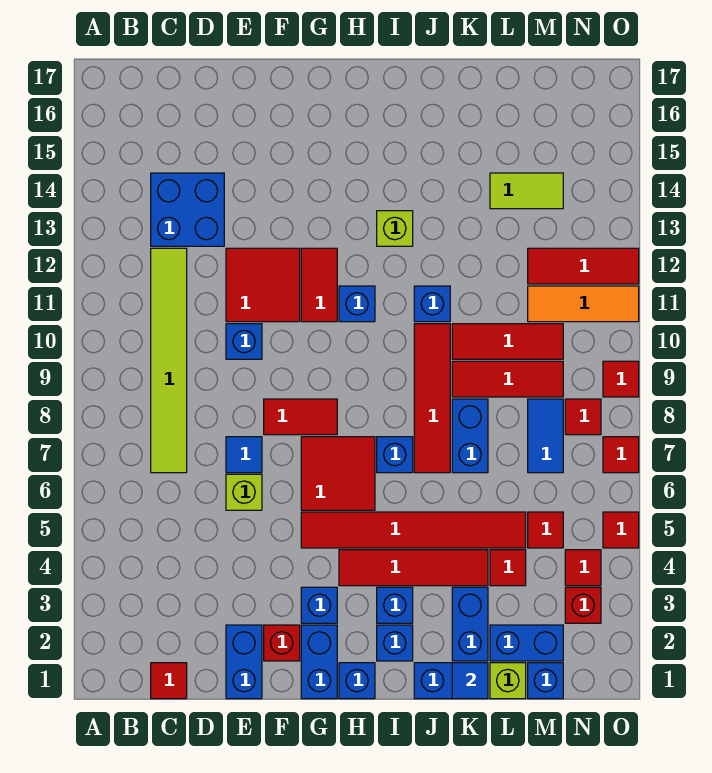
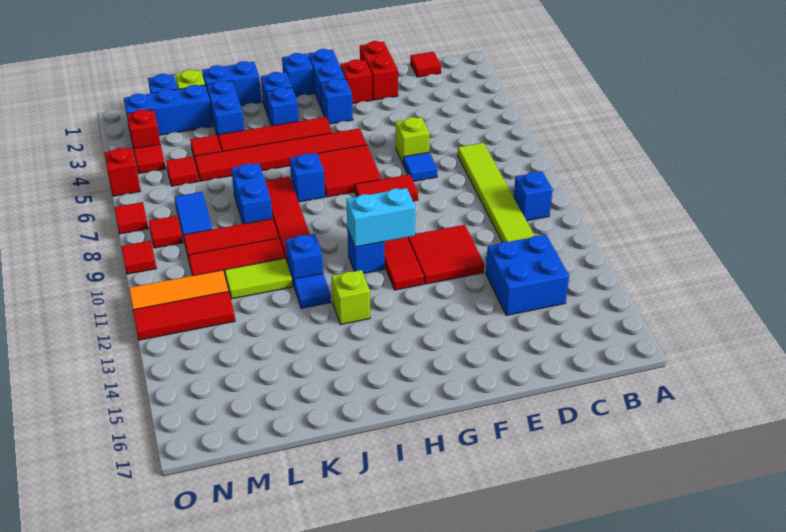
blue brick E1:E2 level 1 -> red brick E1:E2 level 1
blue brick E10 level 1 -> blue brick B10 level 1
none -> cyan brick G11:H11 level 2
blue tile K1 level 2 -> blue tile J12 level 1
blue brick L2:M2 level 1 -> blue brick L2:N2 level 1
lime tile L14:M14 level 1 -> lime tile K11:L11 level 1
red tile O5 level 1 -> red brick O5 level 1

